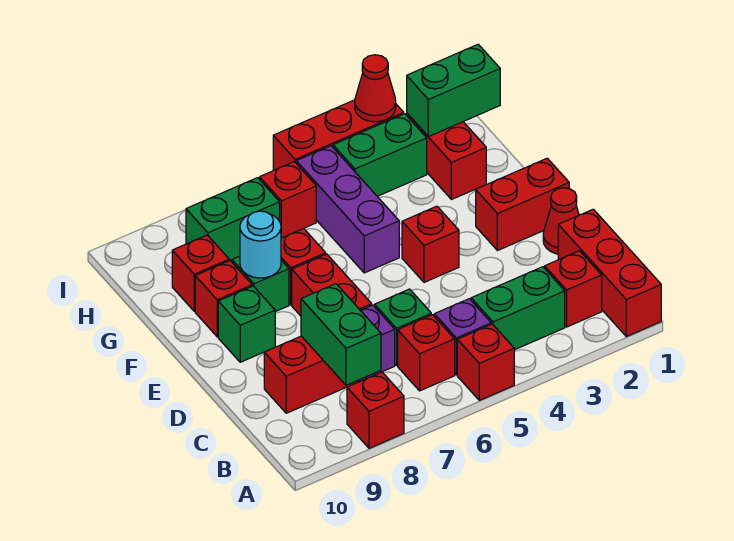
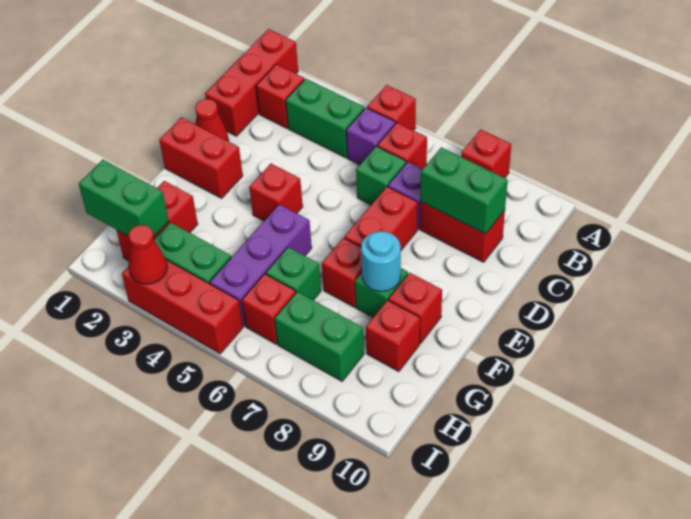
green brick B8:C8 level 2 -> green brick C8:C9 level 2
green brick E9 level 1 -> green brick G6 level 1

